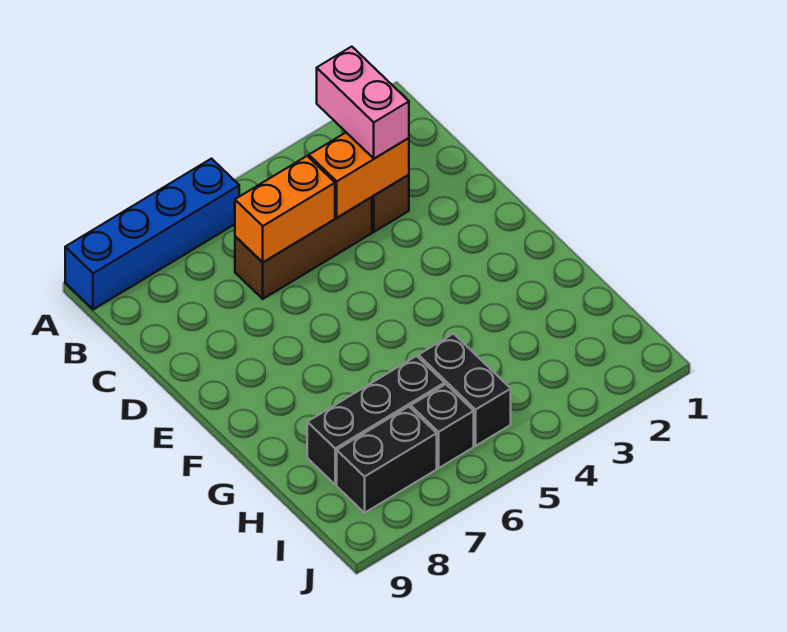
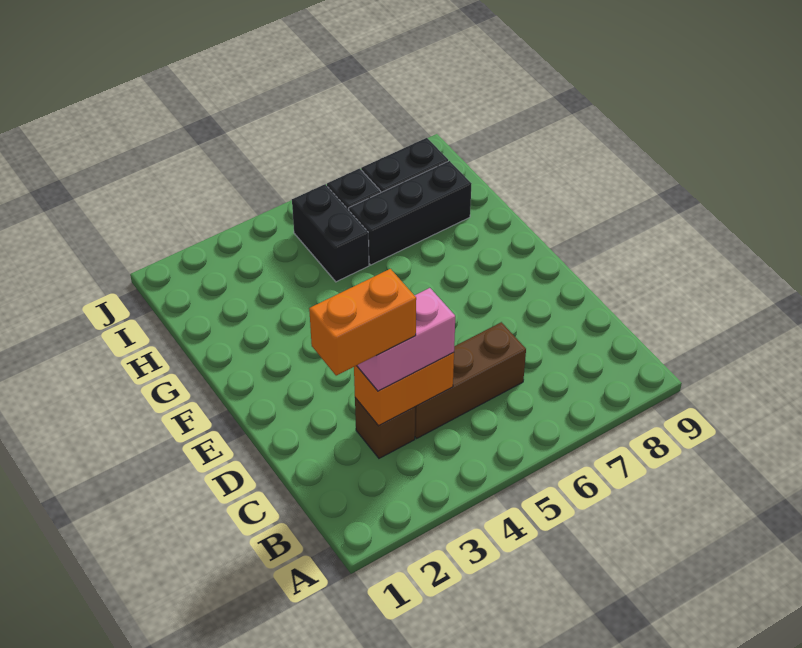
blue brick A6:A9 level 1 -> none
pink brick B3:C3 level 3 -> pink brick C3:C4 level 3
orange brick C5:C6 level 2 -> orange brick C2:C3 level 4

